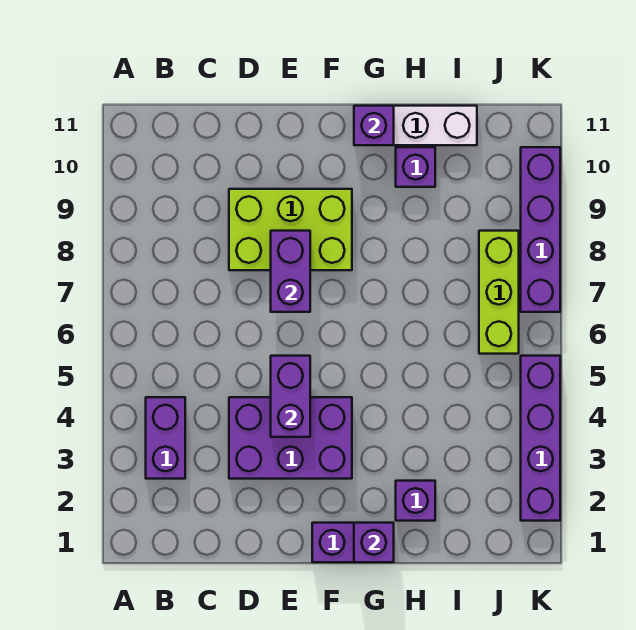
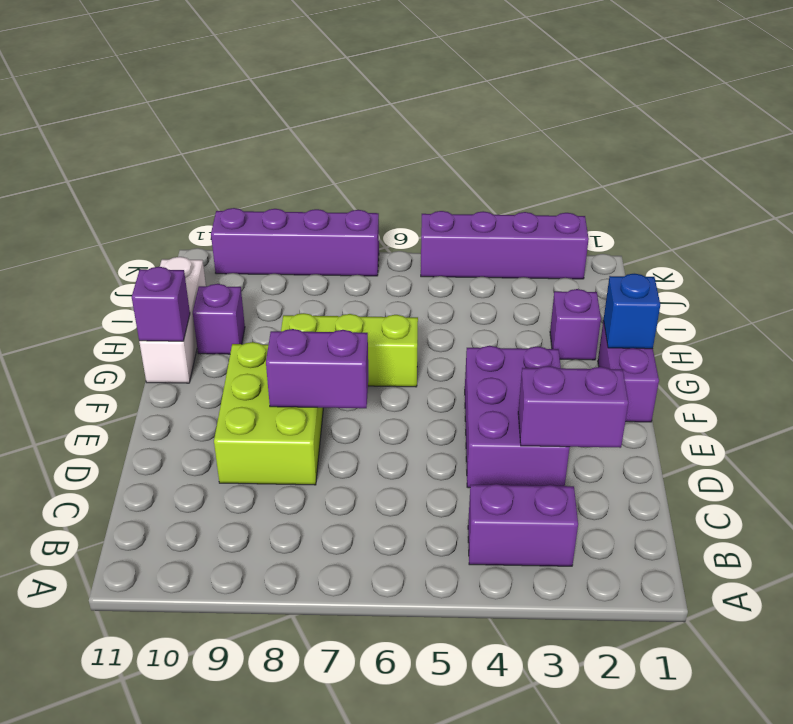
purple brick E4:E5 level 2 -> purple brick D2:D3 level 2
purple brick G1 level 2 -> blue brick G1 level 2
lime brick J6:J8 level 1 -> lime brick G6:G8 level 1

